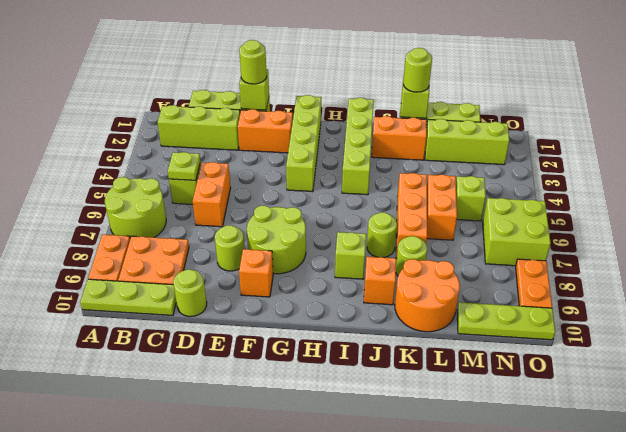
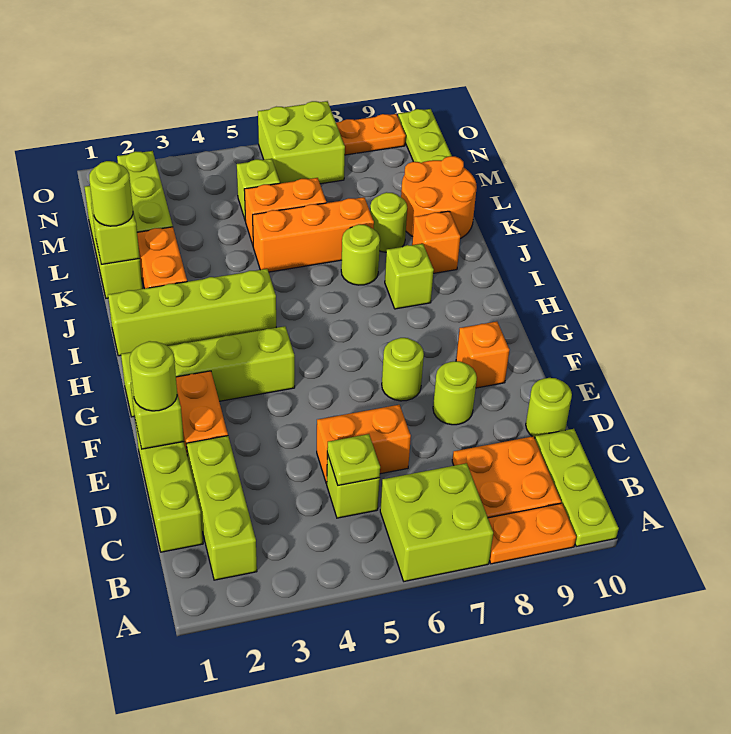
lime round brick A6:B7 level 1 -> lime brick A6:B7 level 1
lime round brick F7:G8 level 1 -> lime round brick F7 level 1

